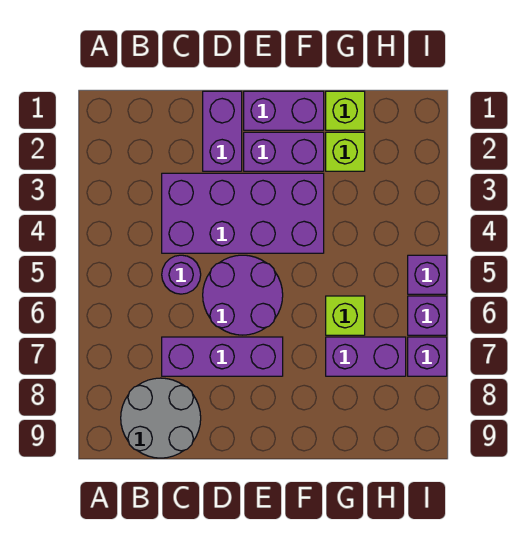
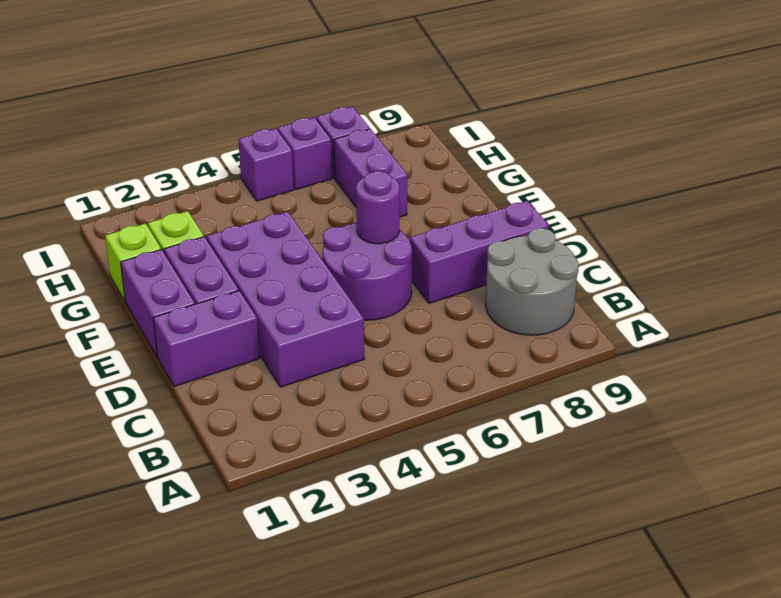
purple round brick C5 level 1 -> purple round brick E6 level 2
purple brick C7:E7 level 1 -> purple brick D7:D9 level 1
lime brick G6 level 1 -> none

